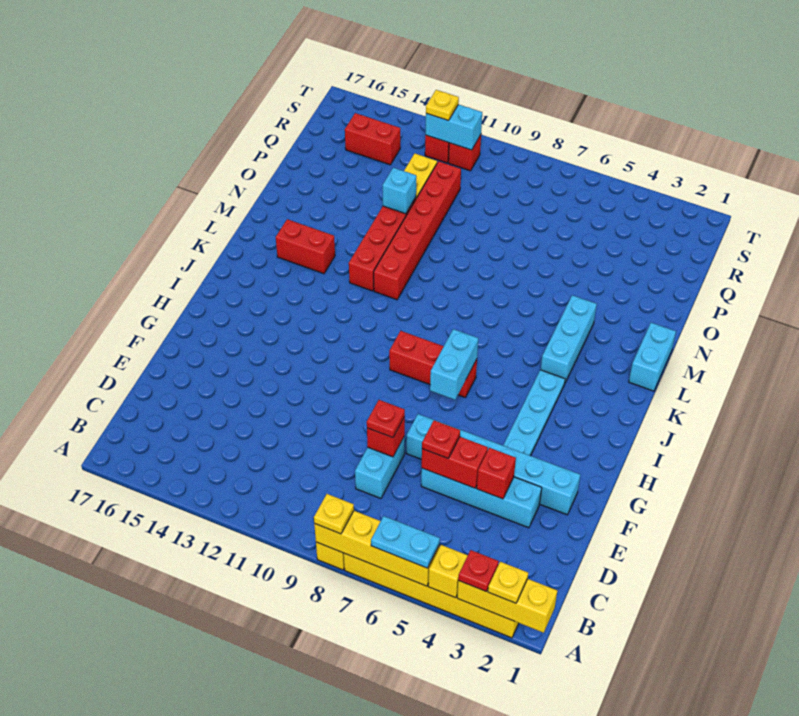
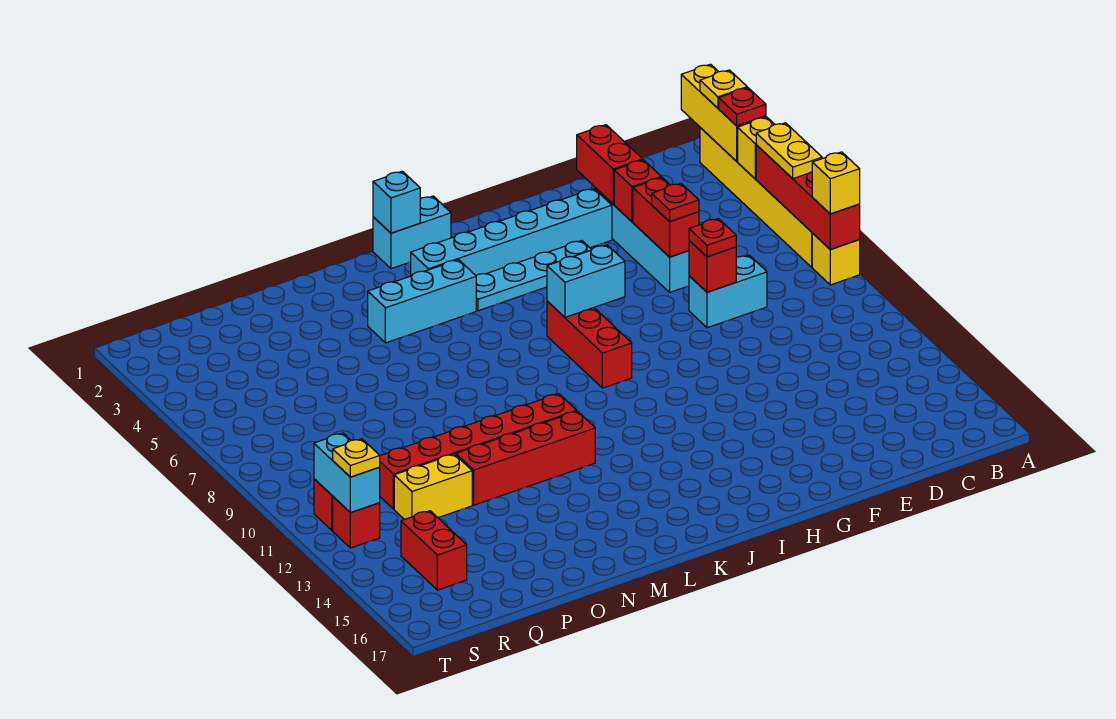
yellow brick A5:A8 level 2 -> red brick A5:A8 level 2
cyan plate A5:A6 level 3 -> yellow plate A5:A6 level 3
yellow plate A8 level 3 -> yellow brick A8 level 3
cyan brick F2:F7 level 1 -> cyan brick F3:K3 level 1
cyan brick L1:M1 level 1 -> cyan brick J1:K1 level 1
red brick L14:L15 level 1 -> red brick E2:E3 level 2
cyan brick O12 level 2 -> cyan brick K1 level 2

